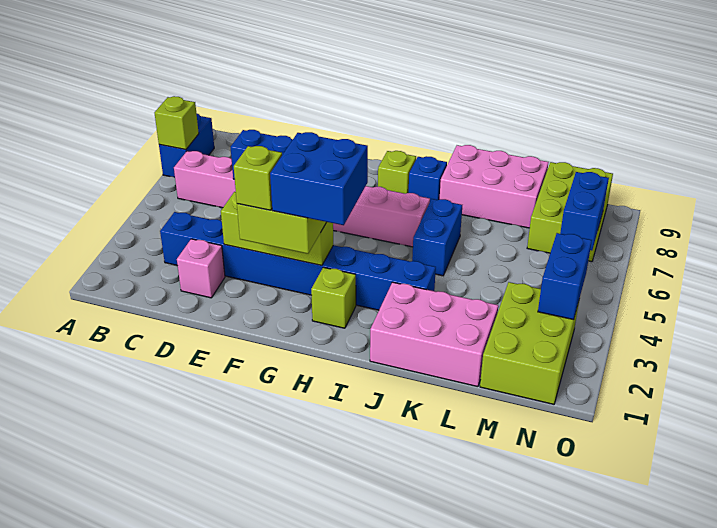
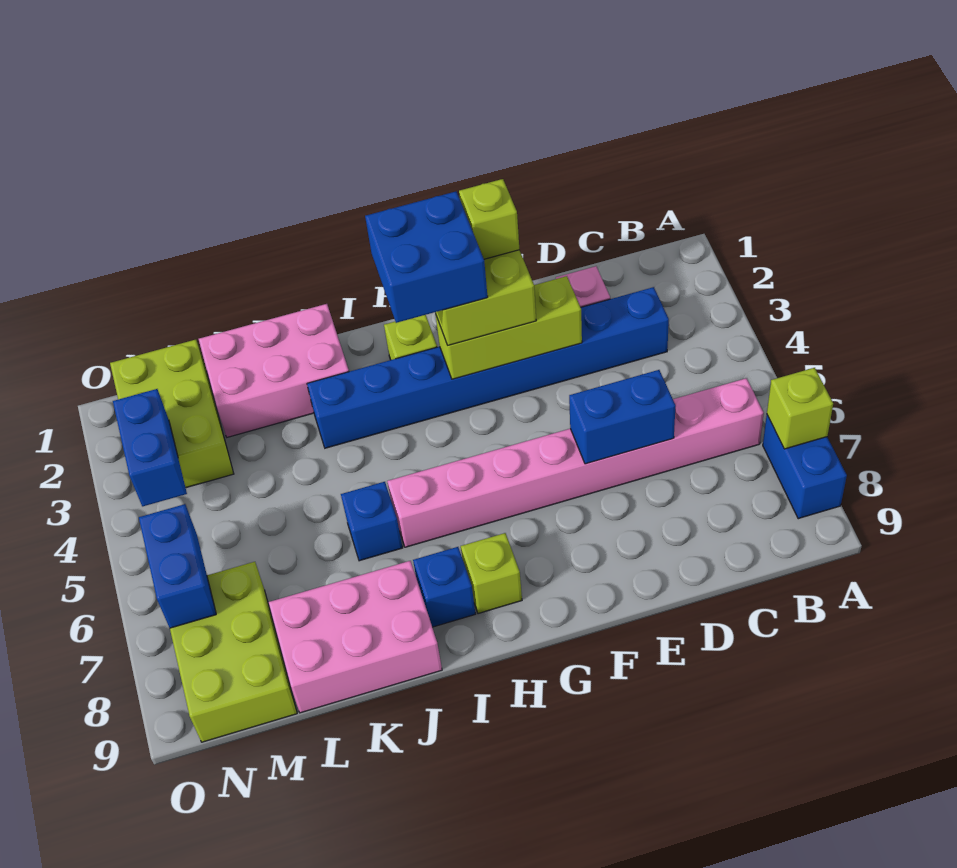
blue brick J5:J6 level 1 -> blue brick J6 level 1

